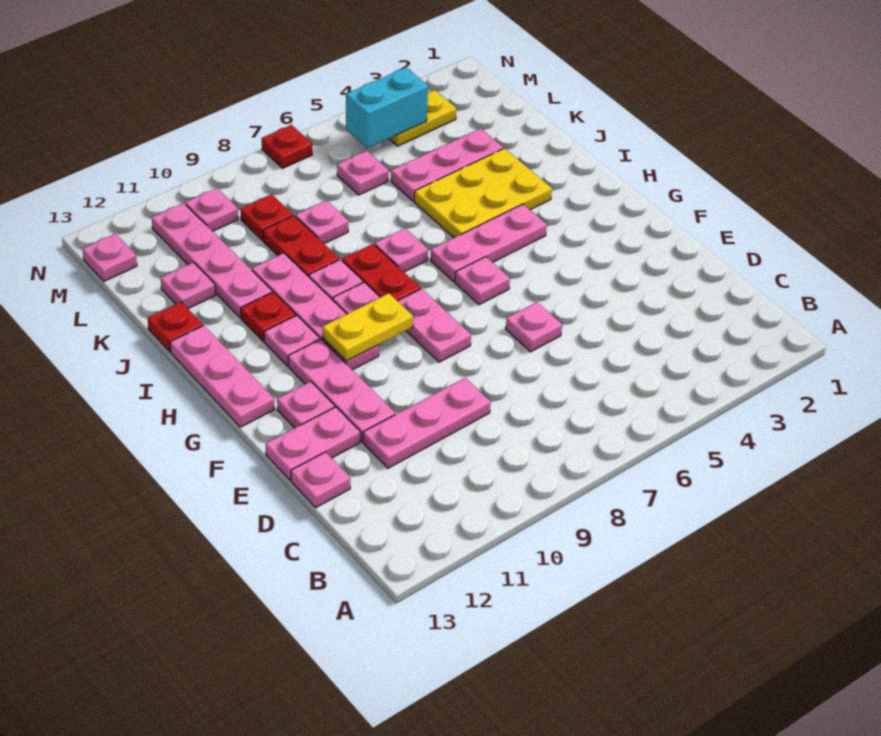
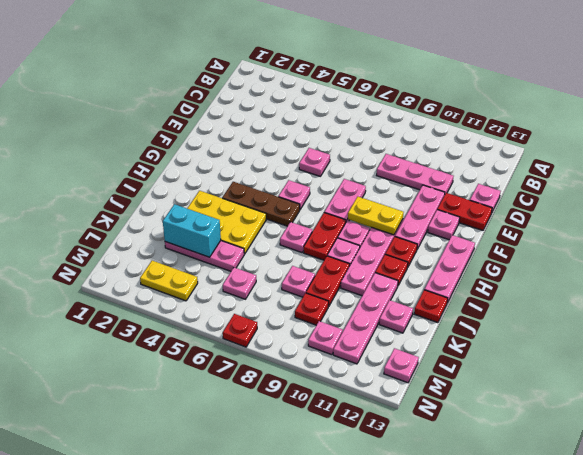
pink plate E12:E13 level 1 -> red plate E12:E13 level 1
pink plate H4:H6 level 1 -> brown plate H4:H6 level 1
pink plate H11 level 1 -> red plate H11 level 1
cyan brick M4:M5 level 2 -> cyan brick K3:K4 level 2

